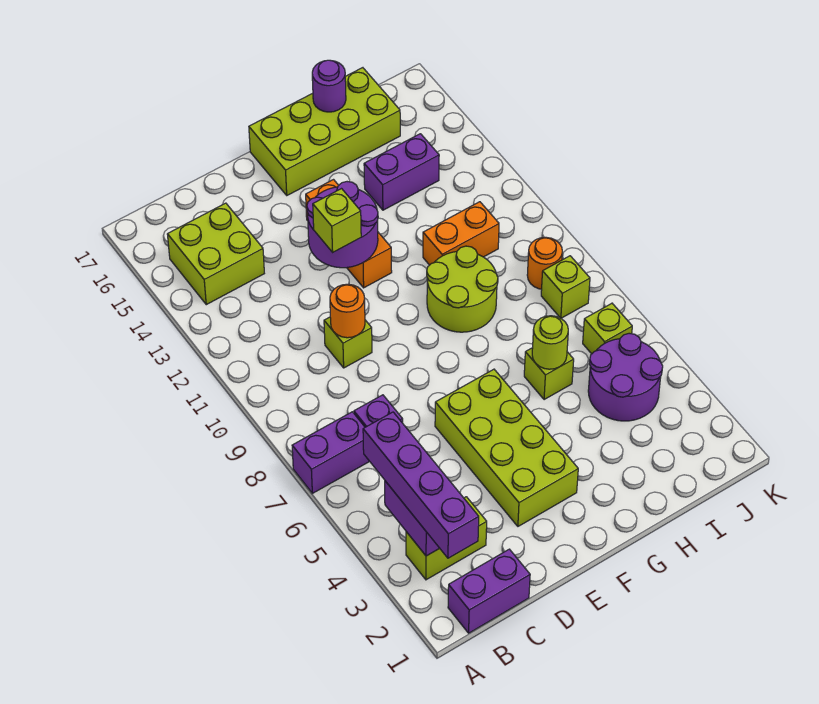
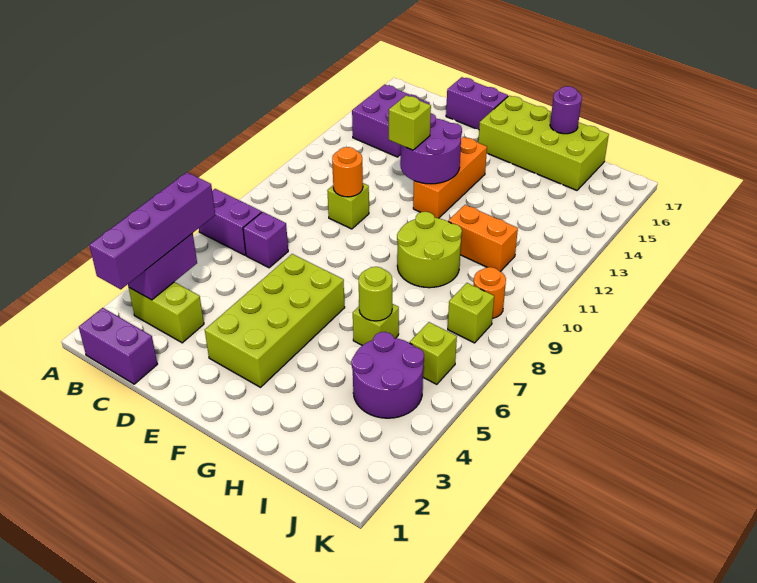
lime brick B14:C15 level 1 -> purple brick B14:C15 level 1
purple brick H14:I14 level 1 -> purple brick D17:E17 level 1

